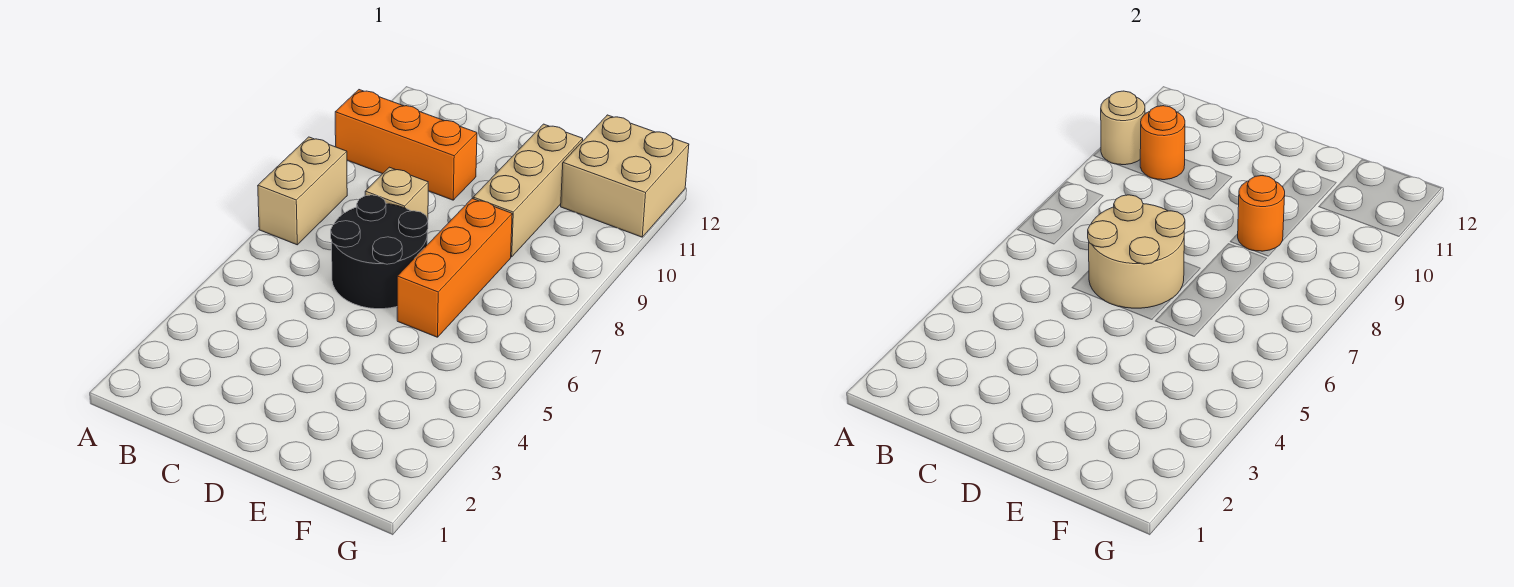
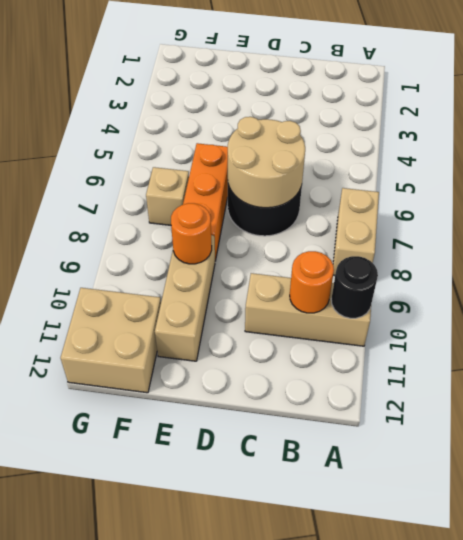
orange brick A10:C10 level 1 -> tan brick A10:C10 level 1
tan round brick A10 level 2 -> black round brick A10 level 2
tan brick C8 level 1 -> tan brick F7 level 1

